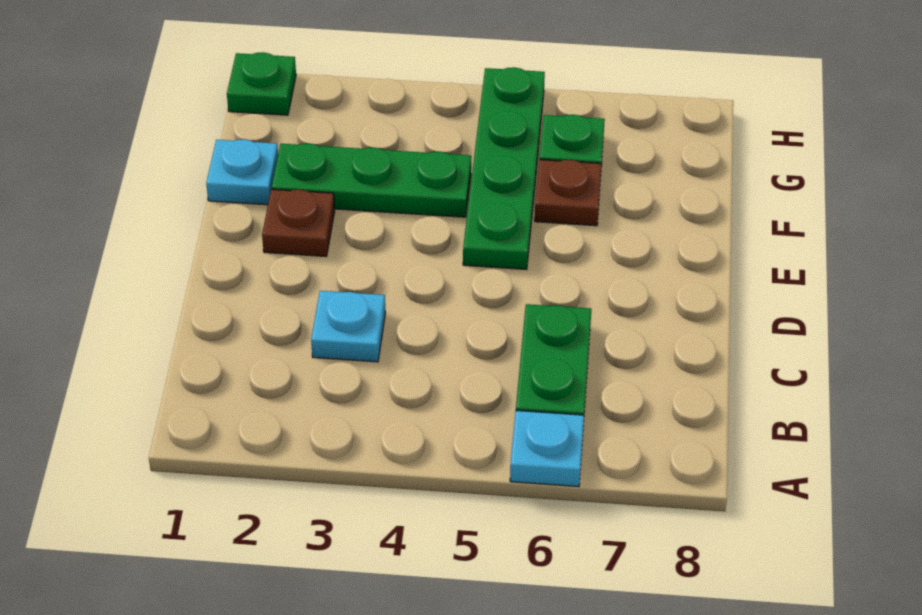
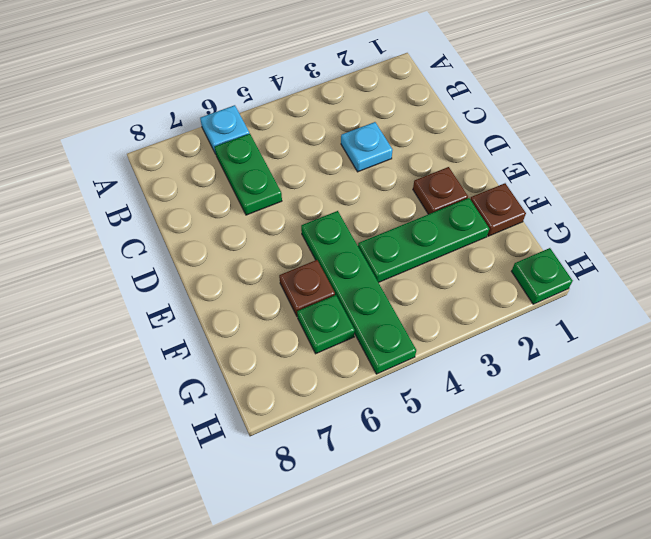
cyan plate F1 level 1 -> brown plate F1 level 1

